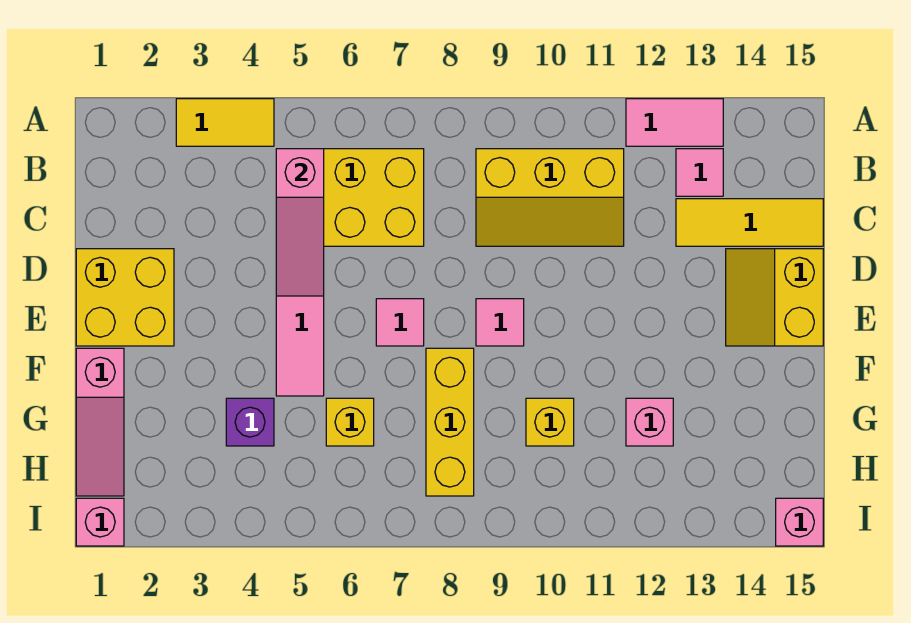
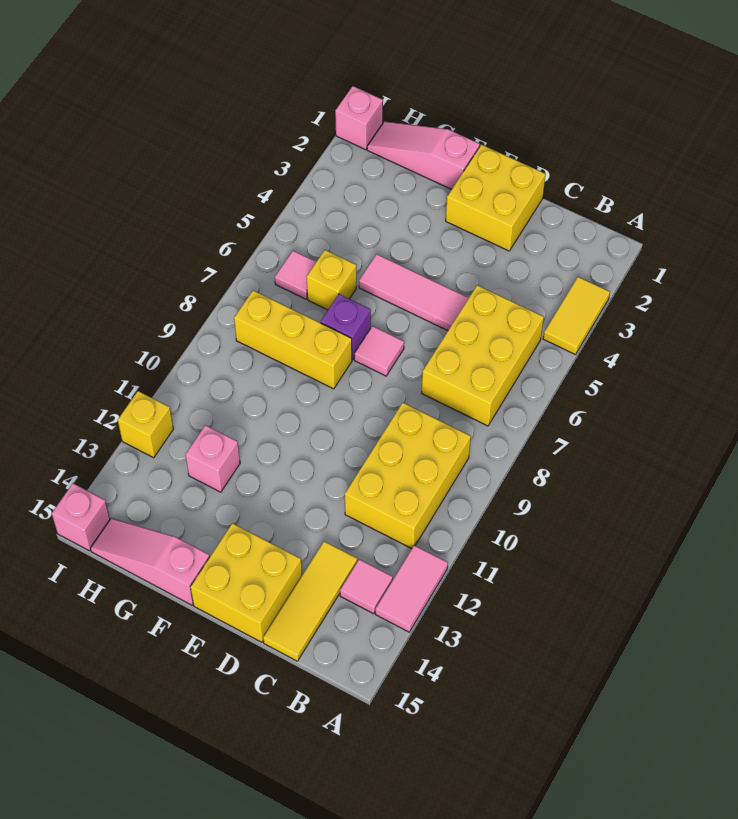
pink slope B5:D5 level 2 top B -> pink slope F15:H15 level 1 top F
yellow slope B9:C11 level 1 top B -> yellow brick B9:C11 level 1
yellow slope D14:E15 level 1 top 15 -> yellow brick D14:E15 level 1
pink tile E9 level 1 -> pink tile H6 level 1
purple brick G4 level 1 -> purple brick F7 level 1
yellow brick G10 level 1 -> yellow brick I12 level 1

